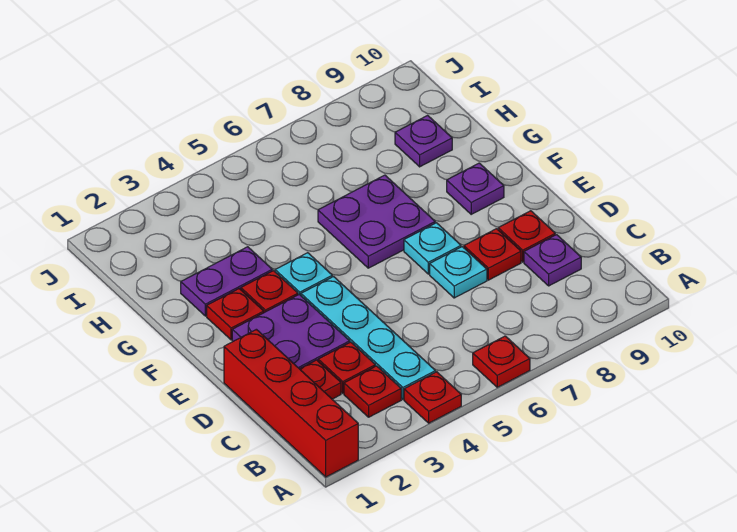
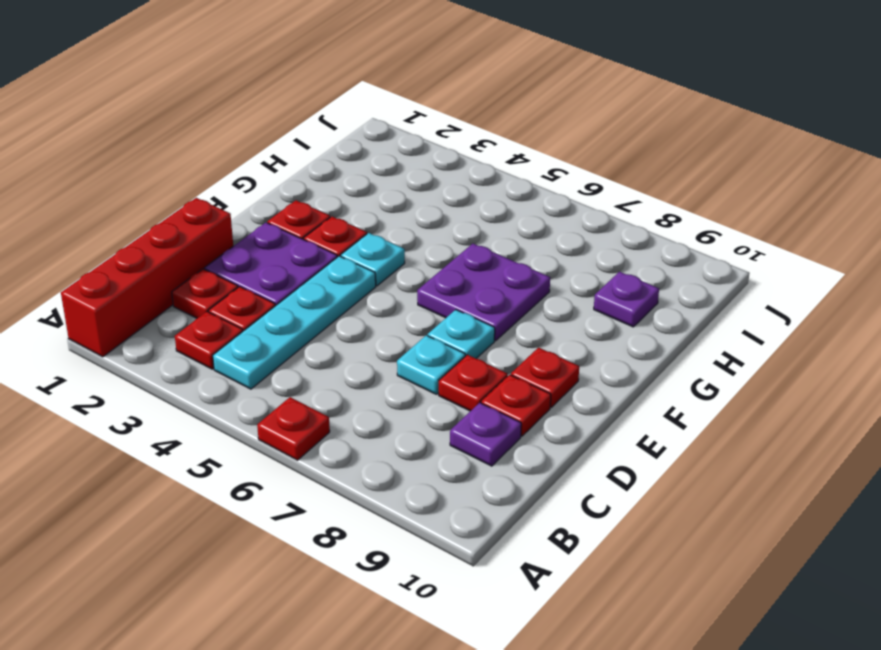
red plate A4 level 1 -> red plate E9 level 1
purple plate F9 level 1 -> none
purple plate G2:G3 level 1 -> none

